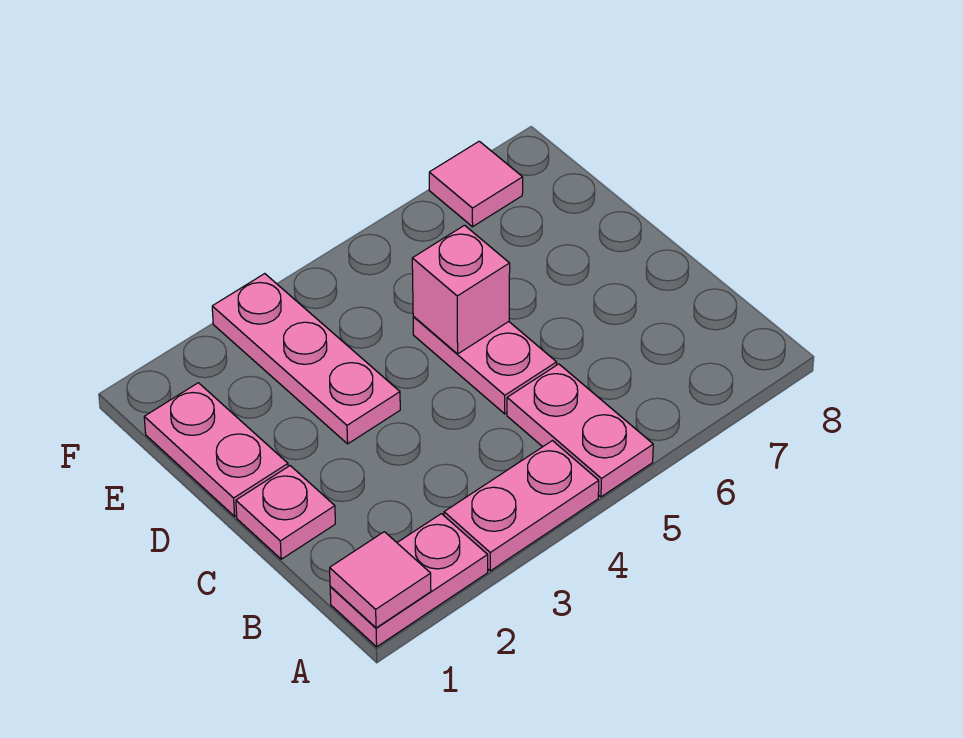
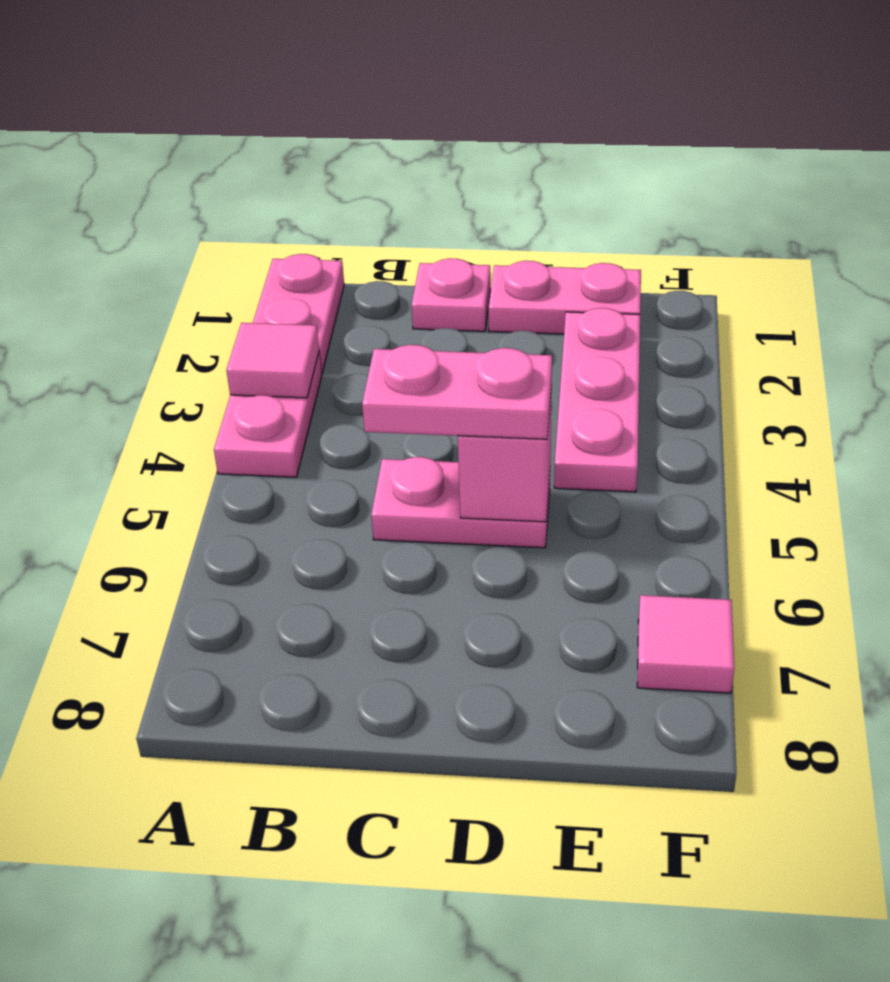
pink tile A1 level 2 -> pink tile A3 level 2
pink plate A5:B5 level 1 -> pink plate C5:D5 level 3
pink plate D3:F3 level 1 -> pink plate E2:E4 level 1

